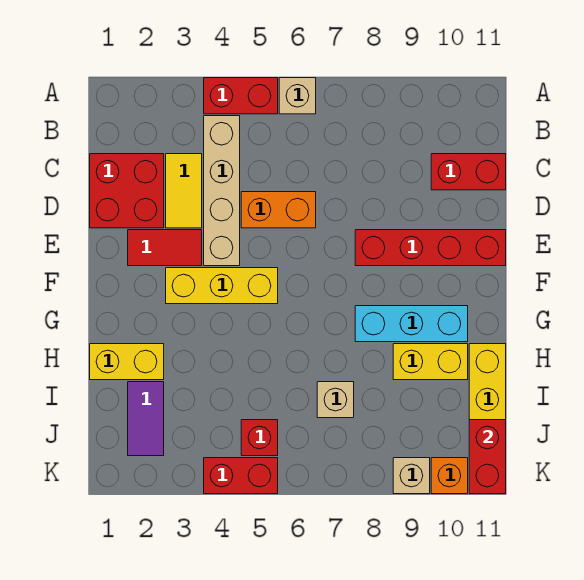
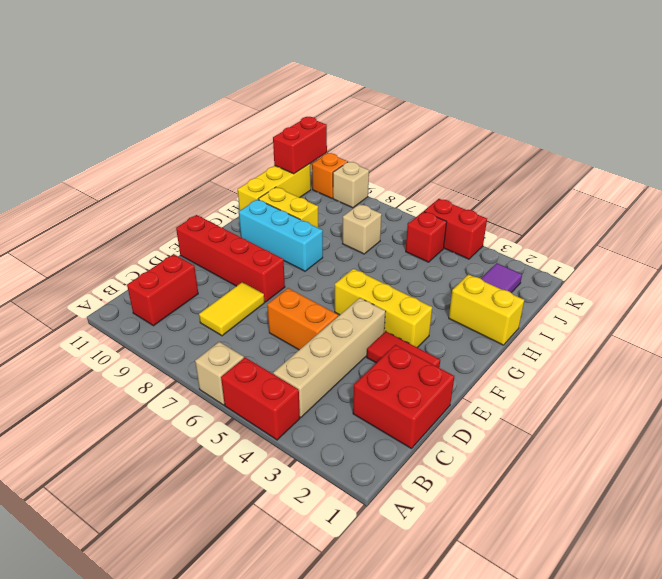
yellow tile C3:D3 level 1 -> yellow tile C8:D8 level 1
red brick C10:C11 level 1 -> red brick B10:C10 level 1

